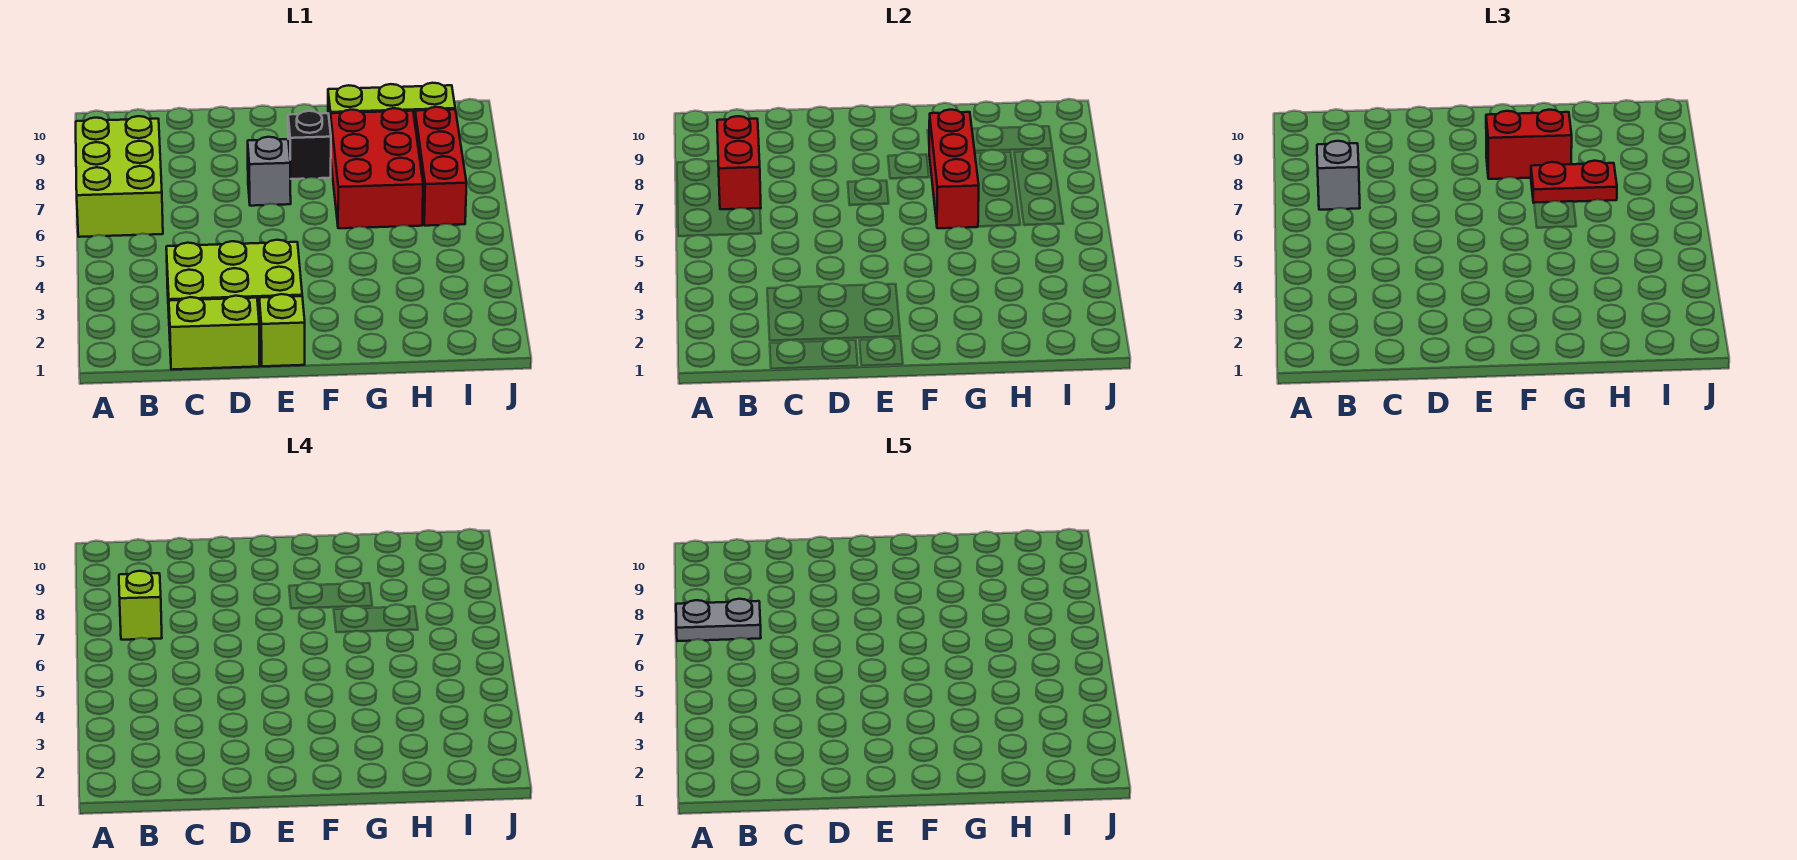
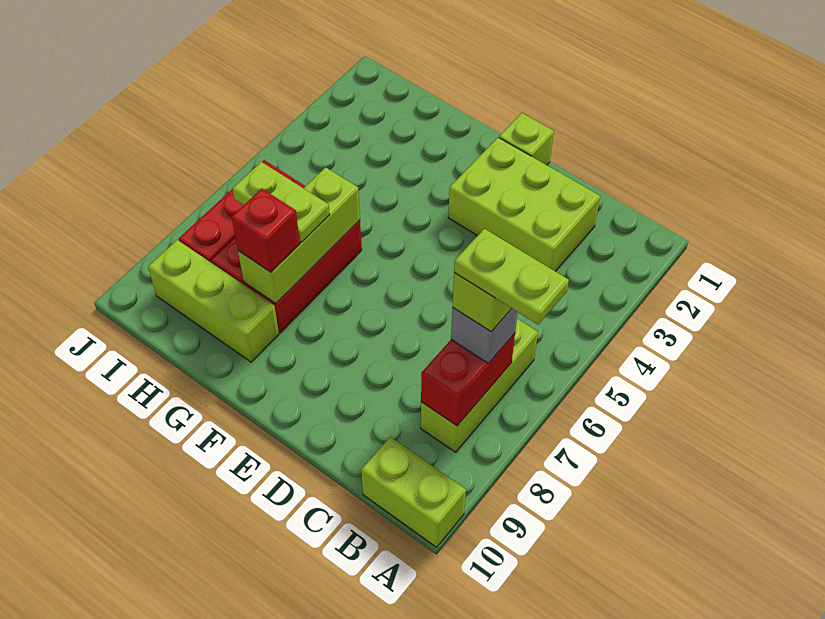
lime brick A6:B8 level 1 -> lime brick B6:B8 level 1
grey plate A7:B7 level 5 -> lime plate A7:B7 level 5
lime brick C1:D1 level 1 -> lime brick A10:B10 level 1
grey brick E7 level 1 -> none
black brick F8 level 1 -> none
red brick F8:G8 level 3 -> red brick G8 level 3
red brick G6:G8 level 2 -> lime brick G6:G8 level 2
red plate G7:H7 level 3 -> lime plate G7:H7 level 3

